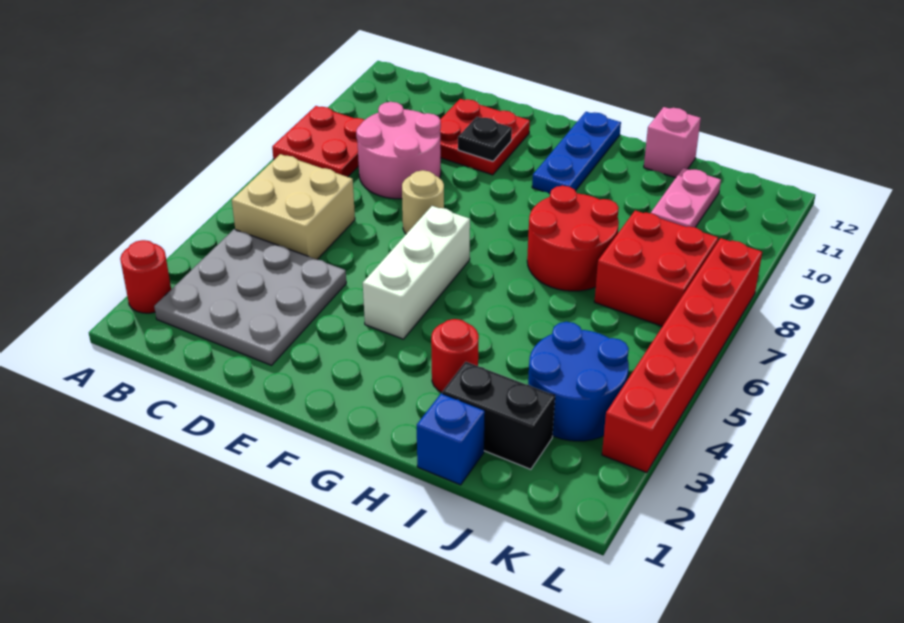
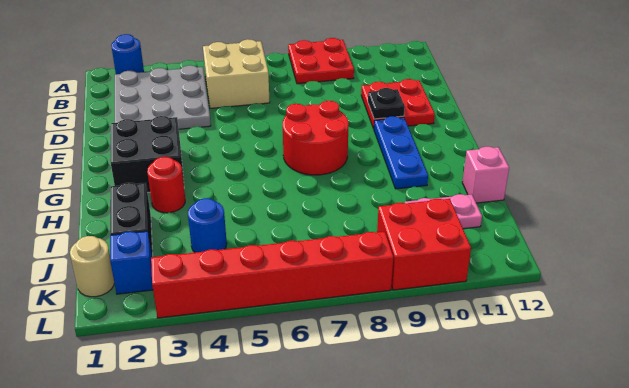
red round brick A2 level 1 -> blue round brick A2 level 1
pink round brick C8:D9 level 1 -> none
tan round brick E7 level 1 -> tan round brick K1 level 1
none -> black brick F2:G3 level 1
white brick F4:F6 level 1 -> none
blue plate G10:G12 level 1 -> blue plate F10:H10 level 1
red round brick H7:I8 level 1 -> red round brick F7:G8 level 1
blue brick I1 level 1 -> blue brick K2 level 1
blue round brick J3:K4 level 1 -> blue round brick J4 level 1
red brick J7:K8 level 1 -> red brick K9:L10 level 1

